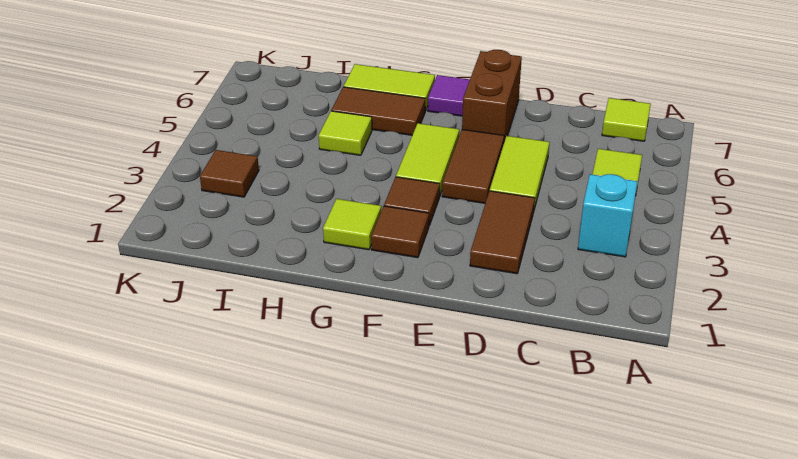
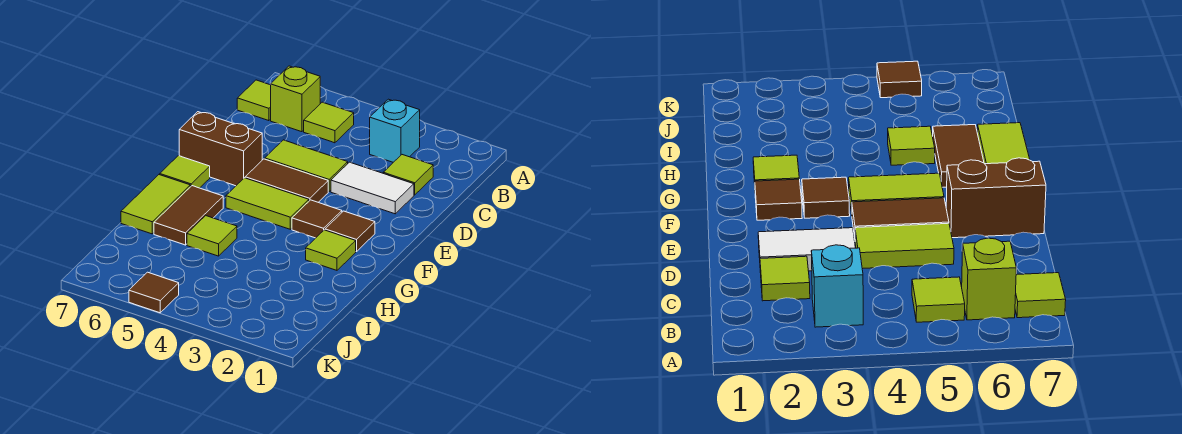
none -> lime brick B6 level 1
none -> lime tile C2 level 1
brown tile D2:D3 level 1 -> white tile D2:D3 level 1
purple tile F7 level 1 -> lime tile F7 level 1
brown tile J3 level 1 -> brown tile K5 level 1

